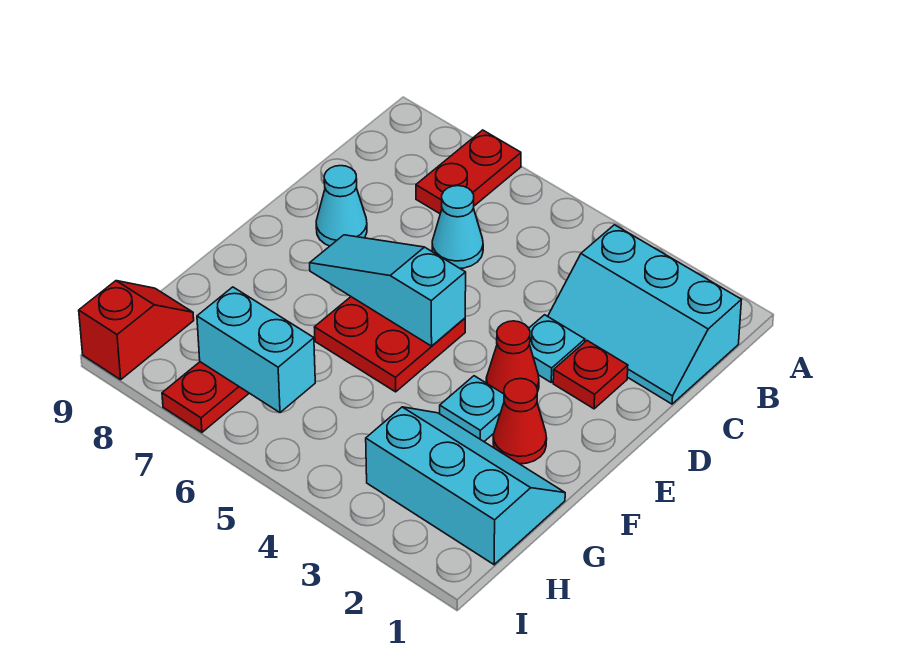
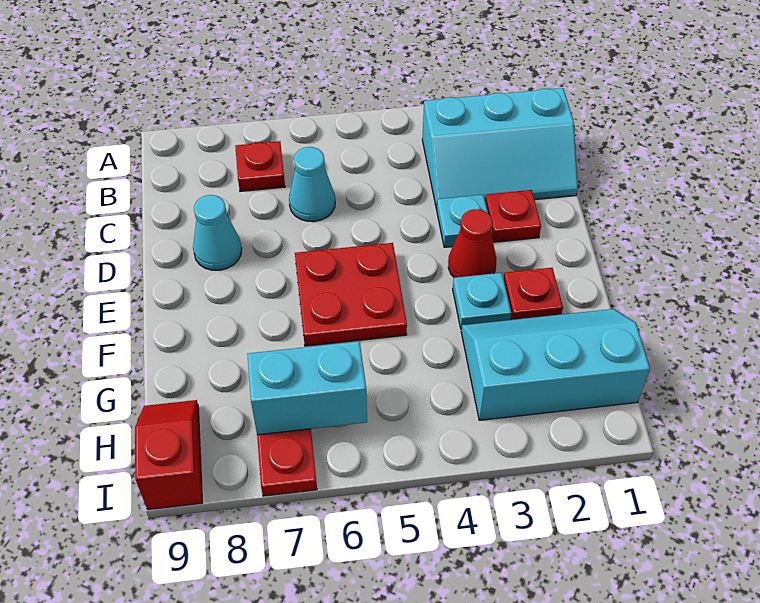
red plate A7:B7 level 1 -> red plate B7 level 1
cyan slope E5:E7 level 2 top 5 -> none
red cone F2 level 1 -> red plate F2 level 1

